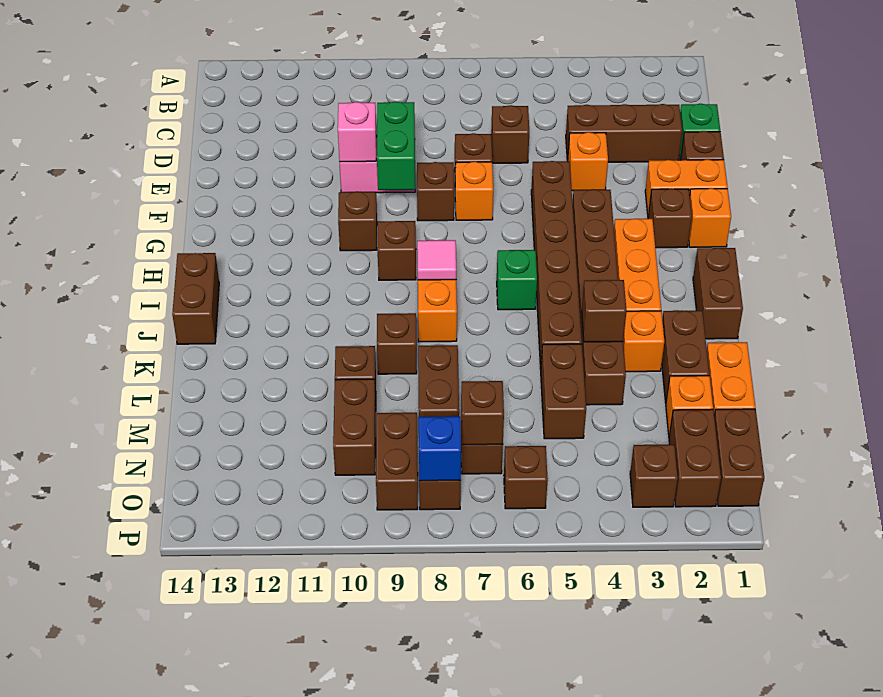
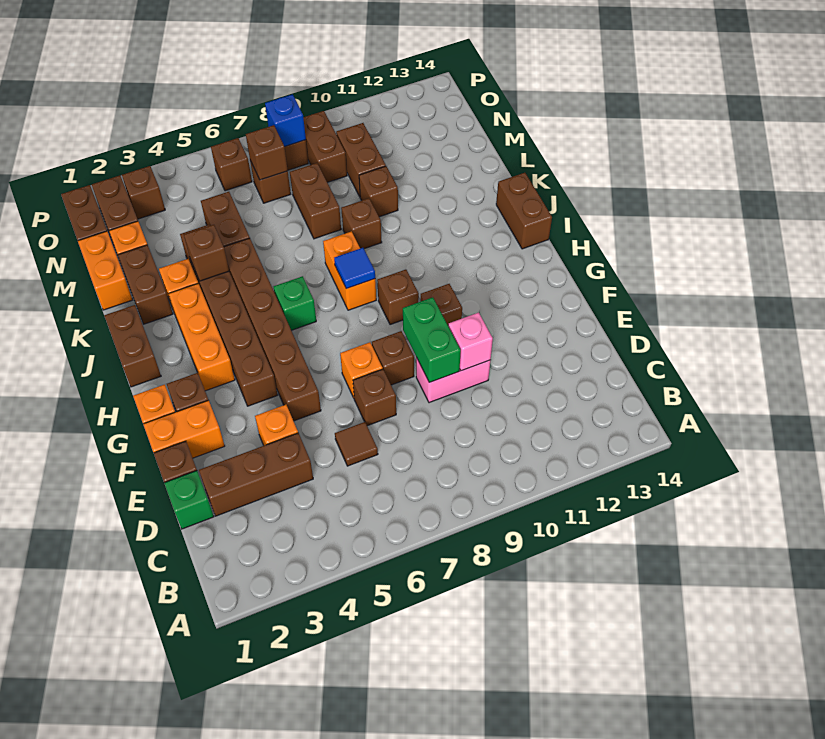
brown brick D6 level 1 -> brown tile D6 level 1
pink tile I8 level 2 -> blue tile I8 level 2

